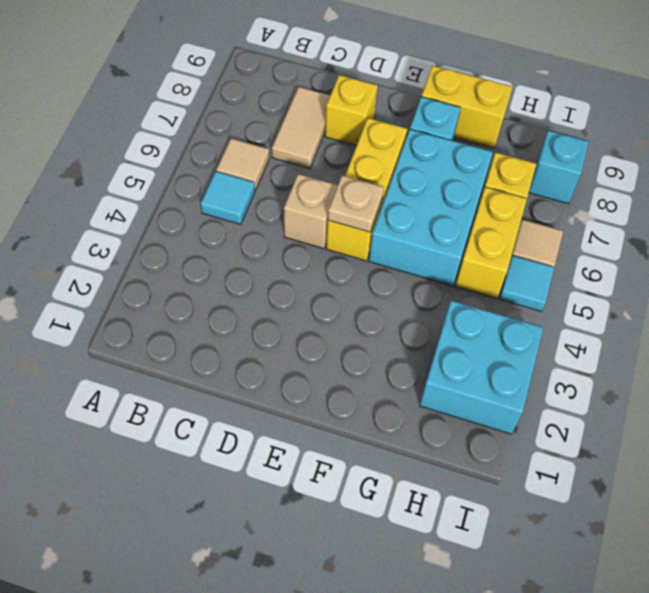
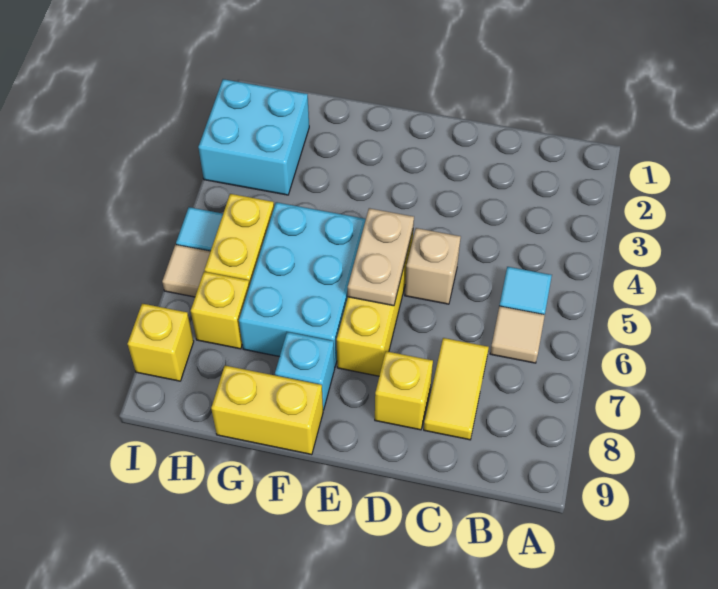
tan tile C7:C8 level 1 -> yellow tile C7:C8 level 1
tan plate E5 level 2 -> tan plate E5:E6 level 2
cyan brick I8 level 1 -> yellow brick I8 level 1

